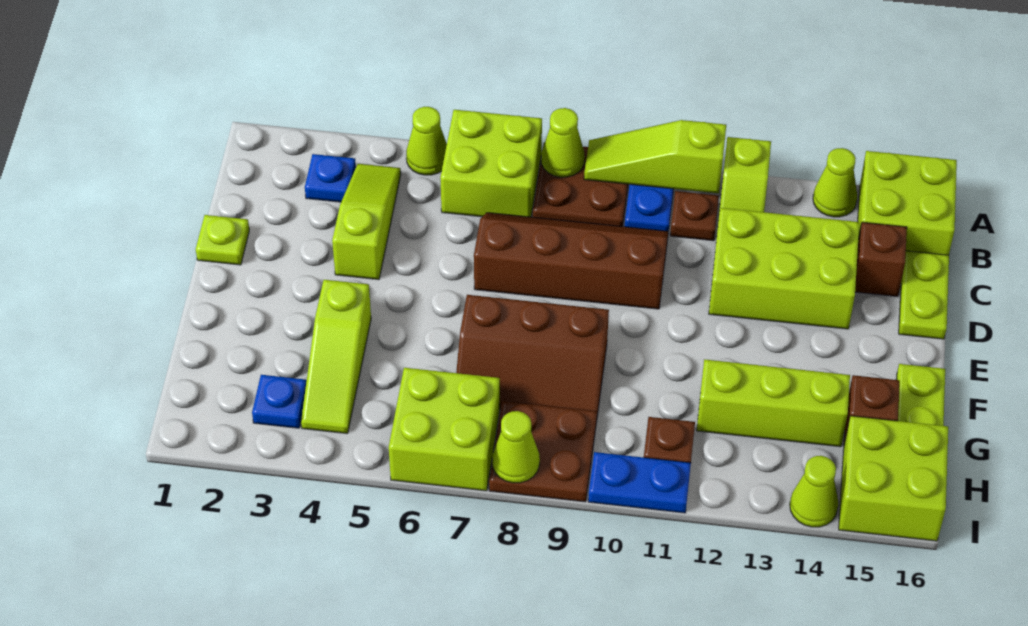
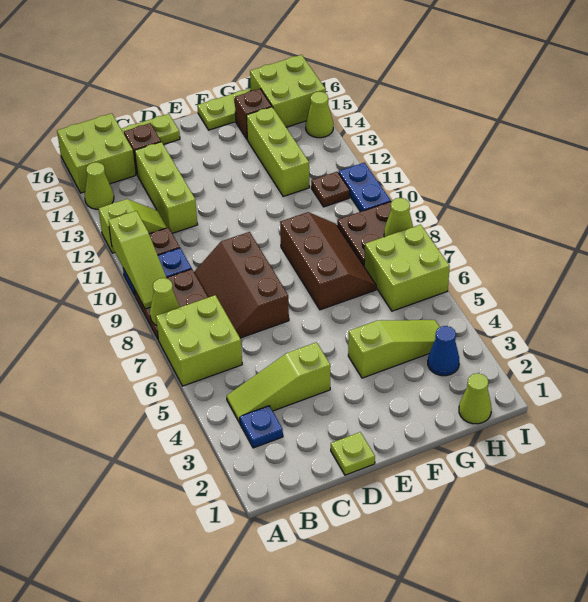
lime cone A5 level 1 -> lime cone H1 level 1
brown slope C7:D10 level 1 top D -> brown slope C7:D9 level 1 top D
lime brick C12:D14 level 1 -> lime brick C12:C14 level 1
blue plate H3 level 1 -> blue cone H3 level 1

